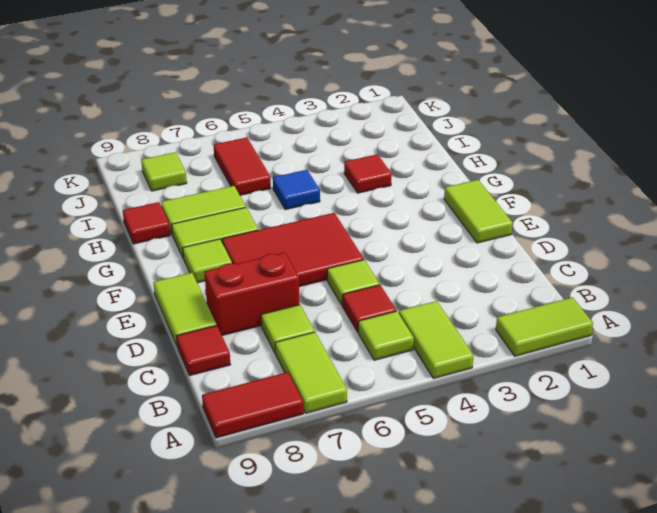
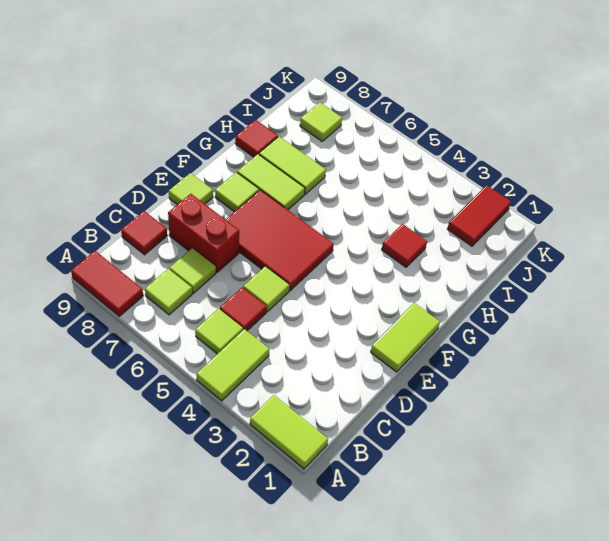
lime tile A7:B7 level 1 -> lime tile B7 level 1
lime tile D9:E9 level 1 -> lime tile E9 level 1
blue tile H5 level 1 -> none
red tile I6:J6 level 1 -> red tile J2:K2 level 1

